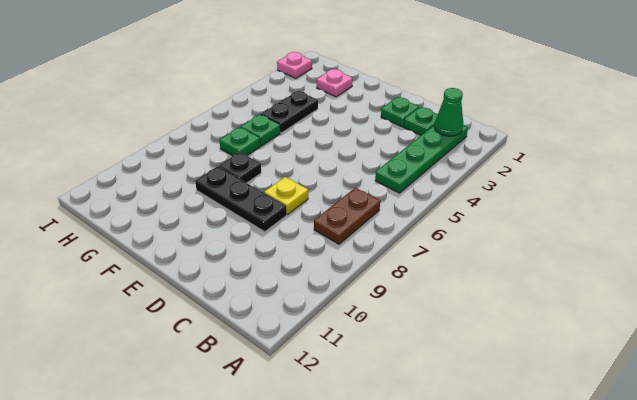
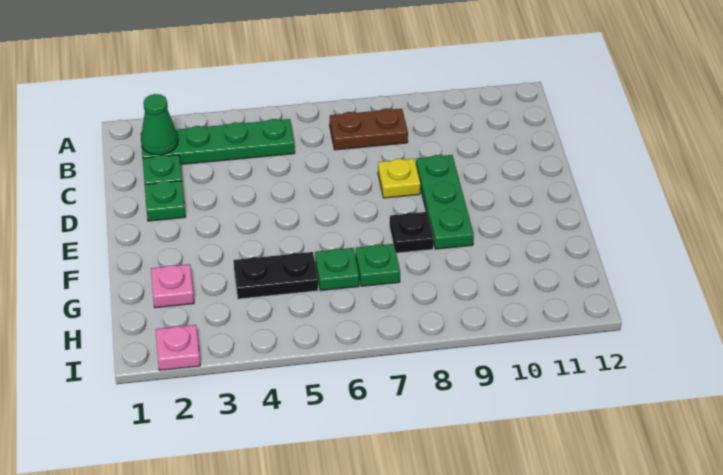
black plate D9:F9 level 1 -> green plate D9:F9 level 1

